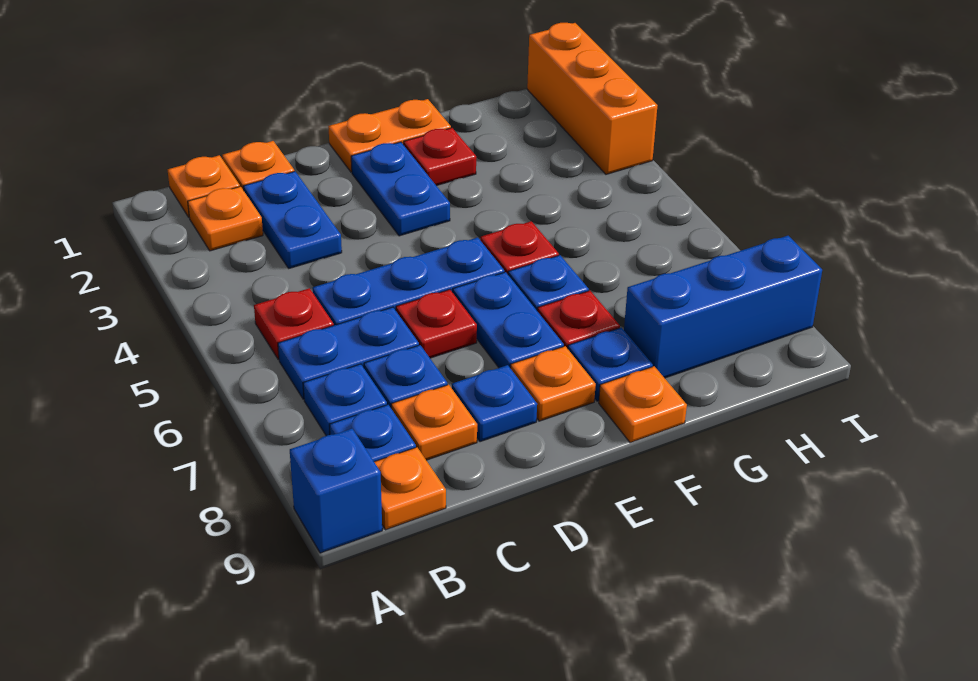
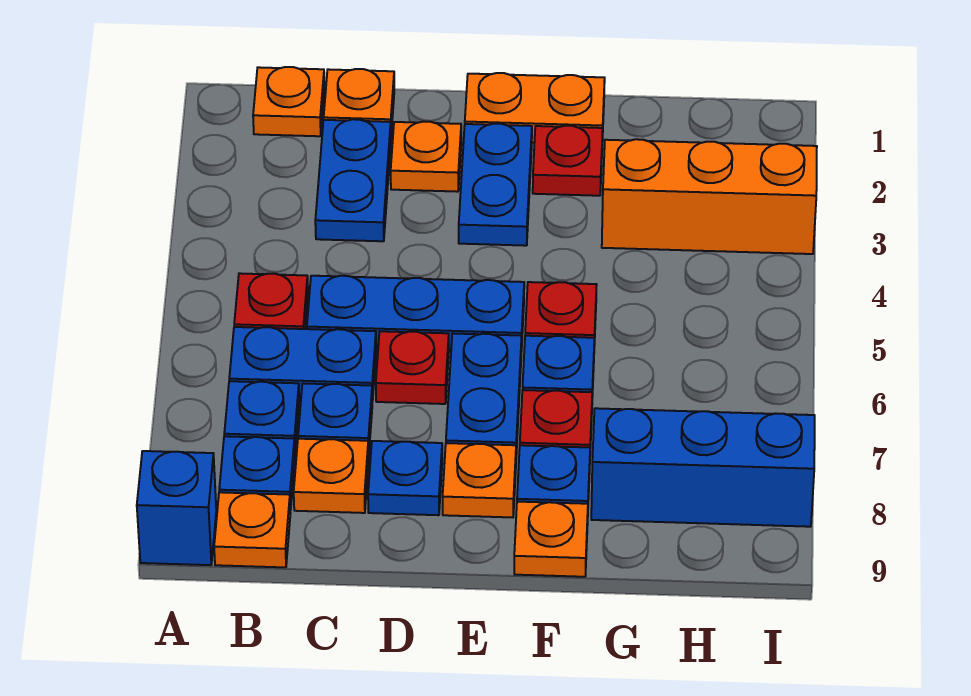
orange plate B2 level 1 -> orange plate D2 level 1
orange brick I1:I3 level 1 -> orange brick G3:I3 level 1

